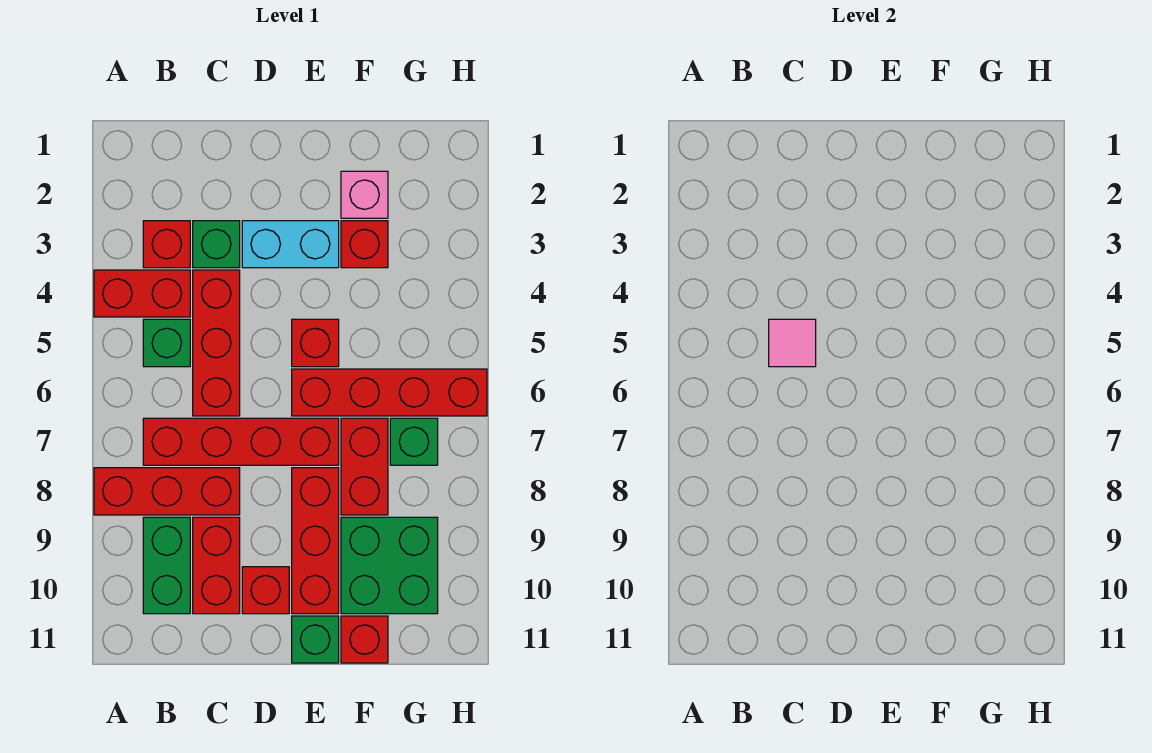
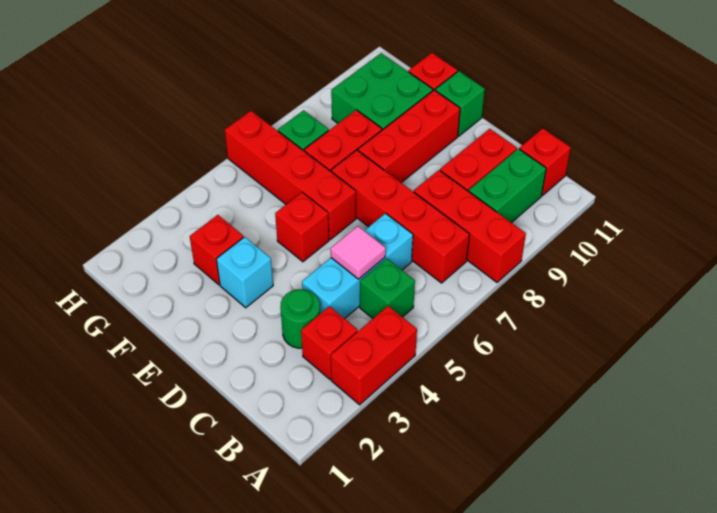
red brick A4:B4 level 1 -> red brick A3:A4 level 1
green brick C3 level 1 -> green round brick C3 level 1
red brick C4:C6 level 1 -> cyan brick C4:C6 level 1
cyan brick D3:E3 level 1 -> cyan brick E3 level 1
red brick D10 level 1 -> red brick B11 level 1
pink brick F2 level 1 -> none

